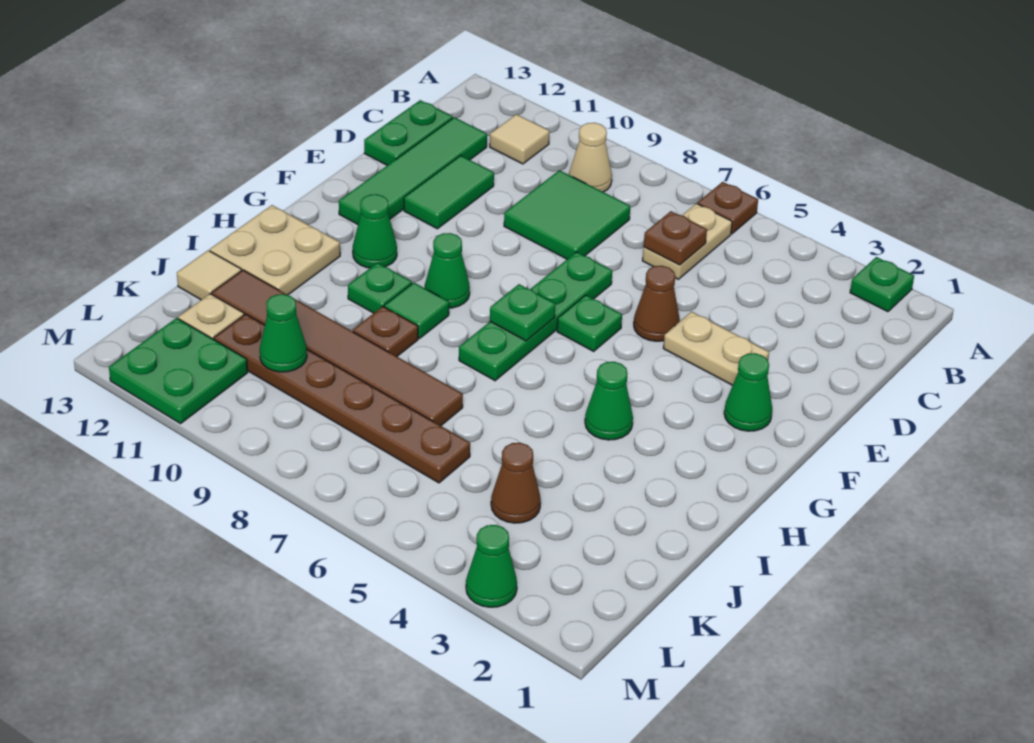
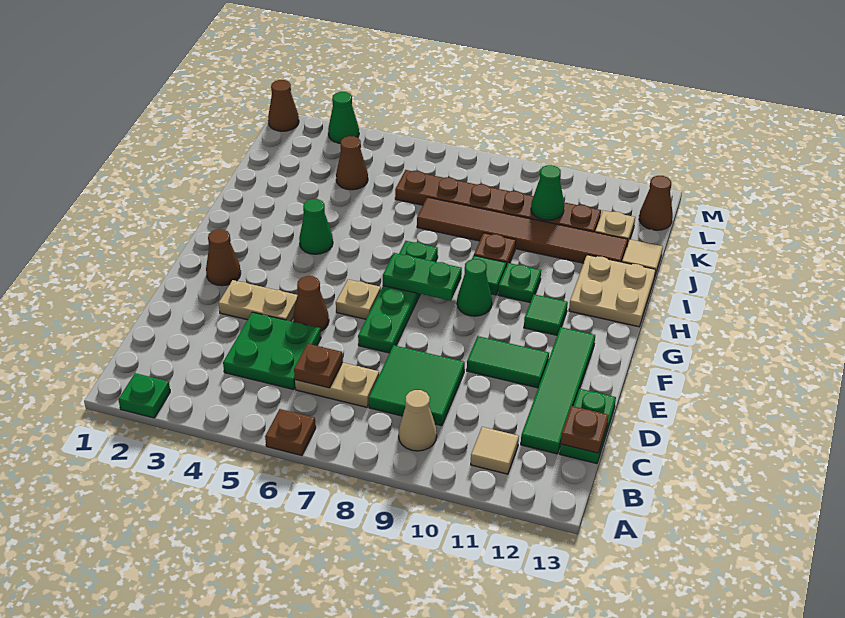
tan plate B6:C6 level 1 -> tan plate C6:C7 level 1
none -> brown plate C13 level 2
green tile D11:E11 level 1 -> green tile E10:E11 level 1
green cone F2 level 1 -> brown cone F2 level 1
green plate F6 level 1 -> tan plate F6 level 1
green plate G7 level 2 -> green plate G7:G8 level 2
green cone G11 level 1 -> green tile G11 level 1
green plate L11:M12 level 1 -> green plate C4:D5 level 1
none -> brown cone L13 level 1
none -> brown cone M1 level 1

